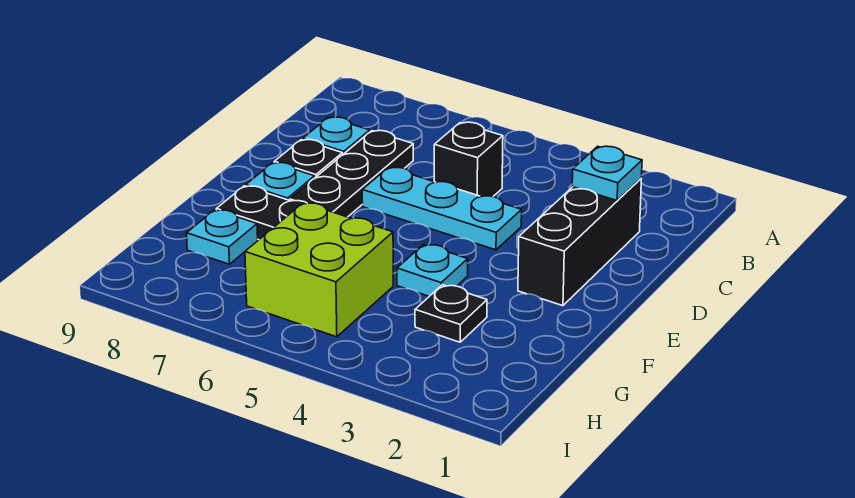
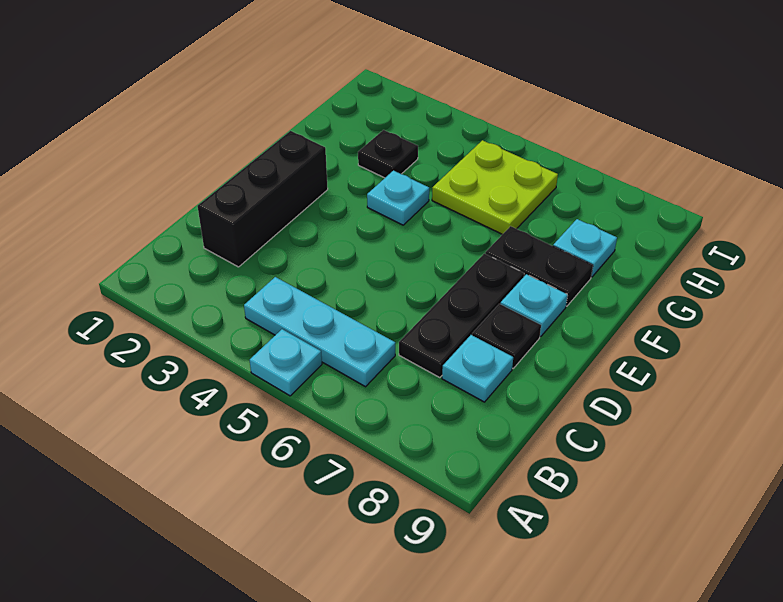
cyan plate C2 level 2 -> cyan plate A5 level 1
black brick C5 level 1 -> none
cyan plate D4:D6 level 1 -> cyan plate B4:B6 level 1
lime brick G5:H6 level 1 -> lime plate G5:H6 level 1

